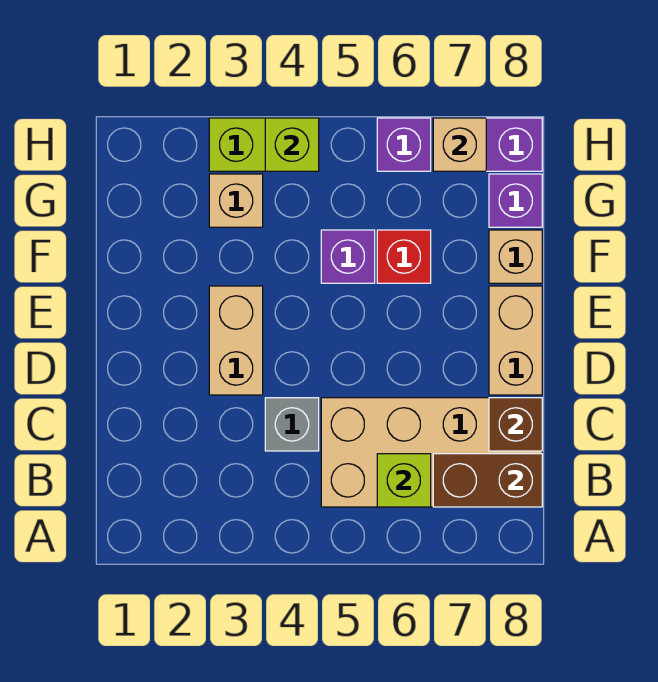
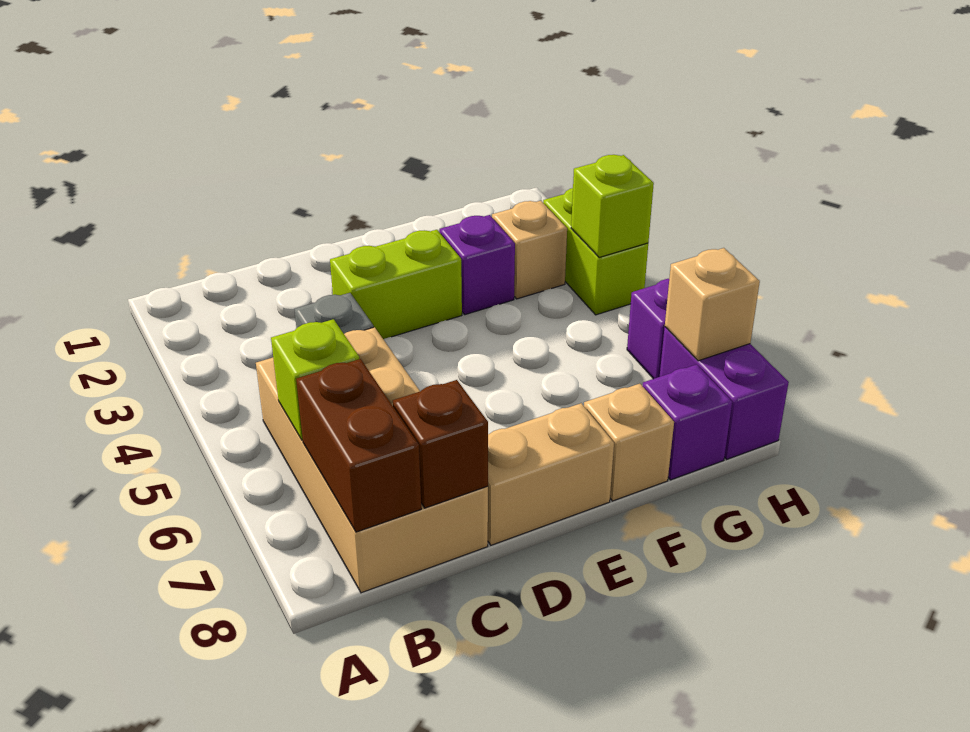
tan brick D3:E3 level 1 -> lime brick D3:E3 level 1
purple brick F5 level 1 -> purple brick F3 level 1
red brick F6 level 1 -> none

